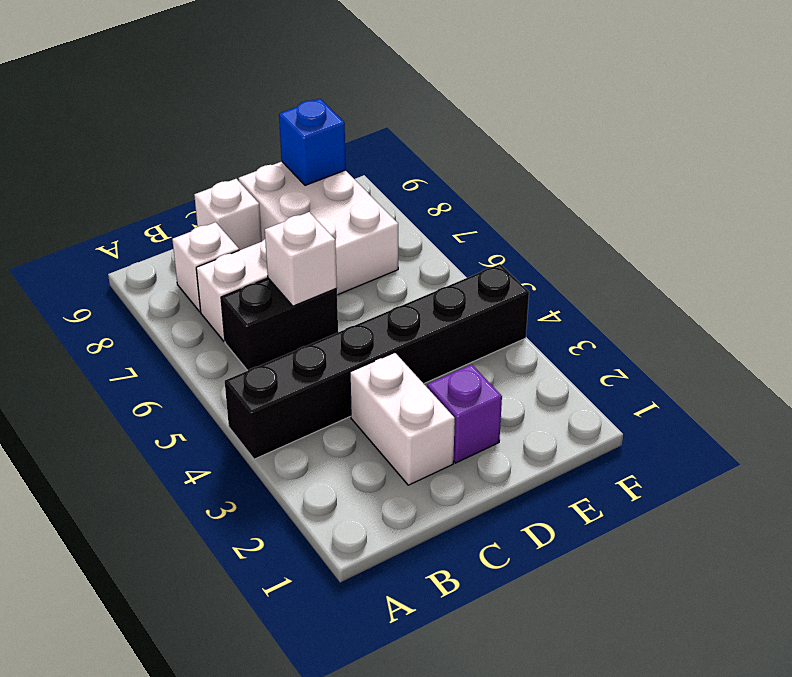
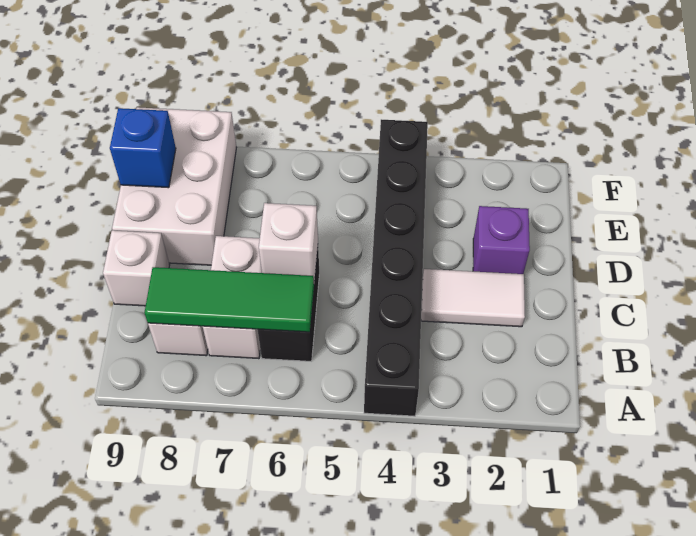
none -> green tile B6:B8 level 2
white brick C2:C3 level 1 -> white tile C2:C3 level 1
white brick D7:E9 level 1 -> white brick D8:F9 level 1

